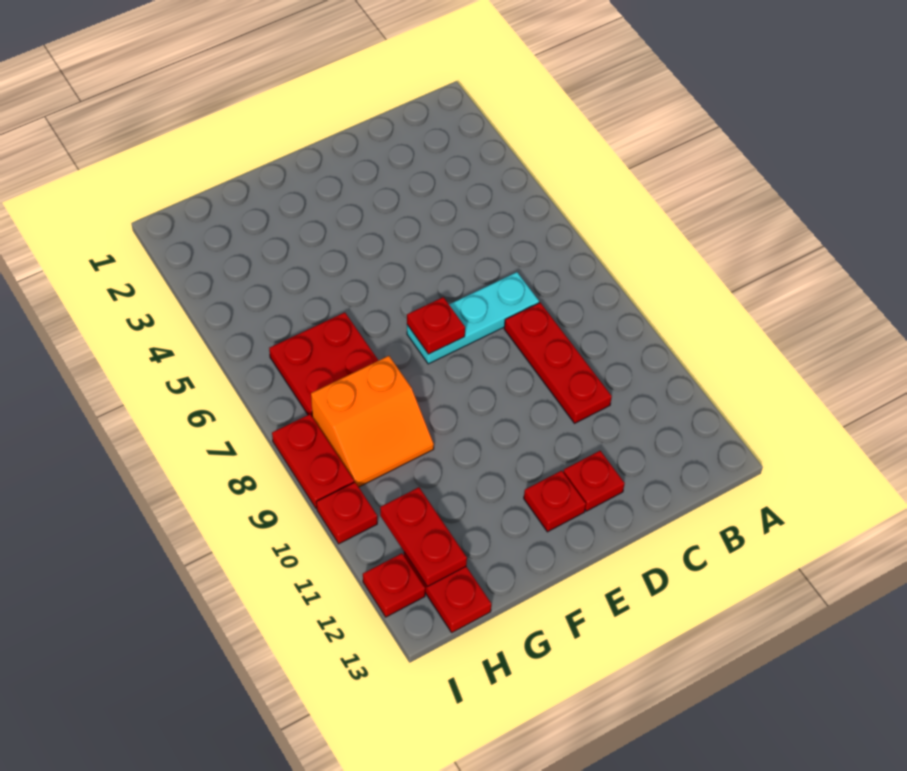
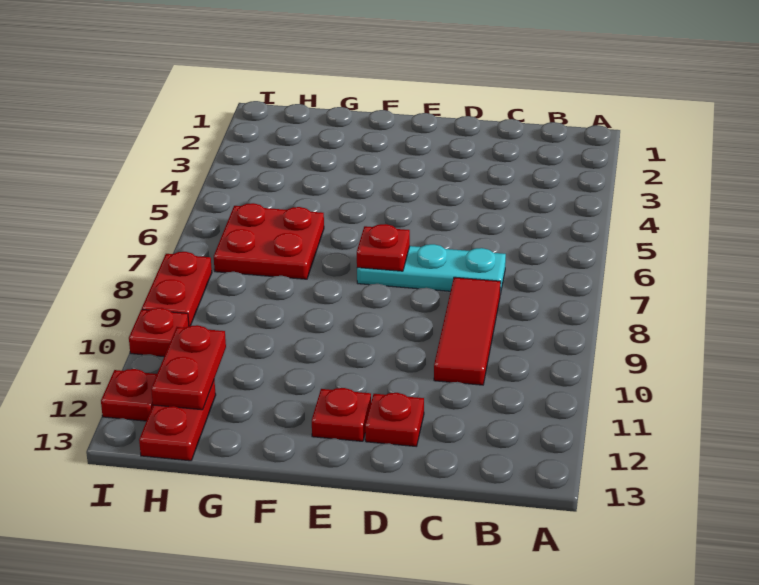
red plate C8:C10 level 1 -> red tile C8:C10 level 1
orange slope G8:H9 level 1 top 8 -> none

